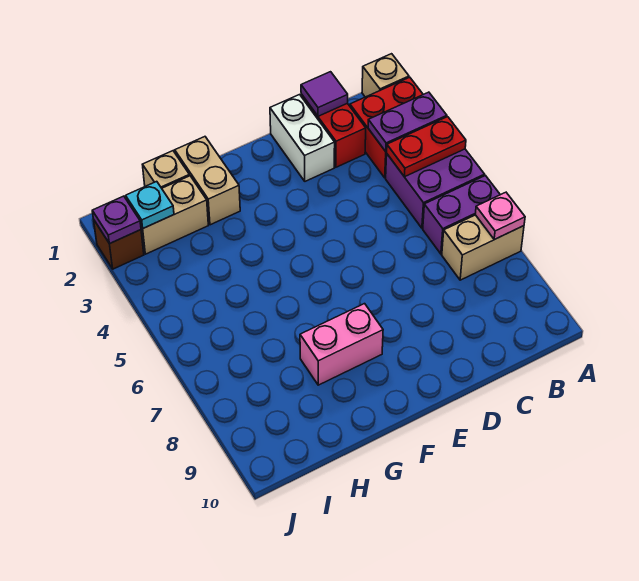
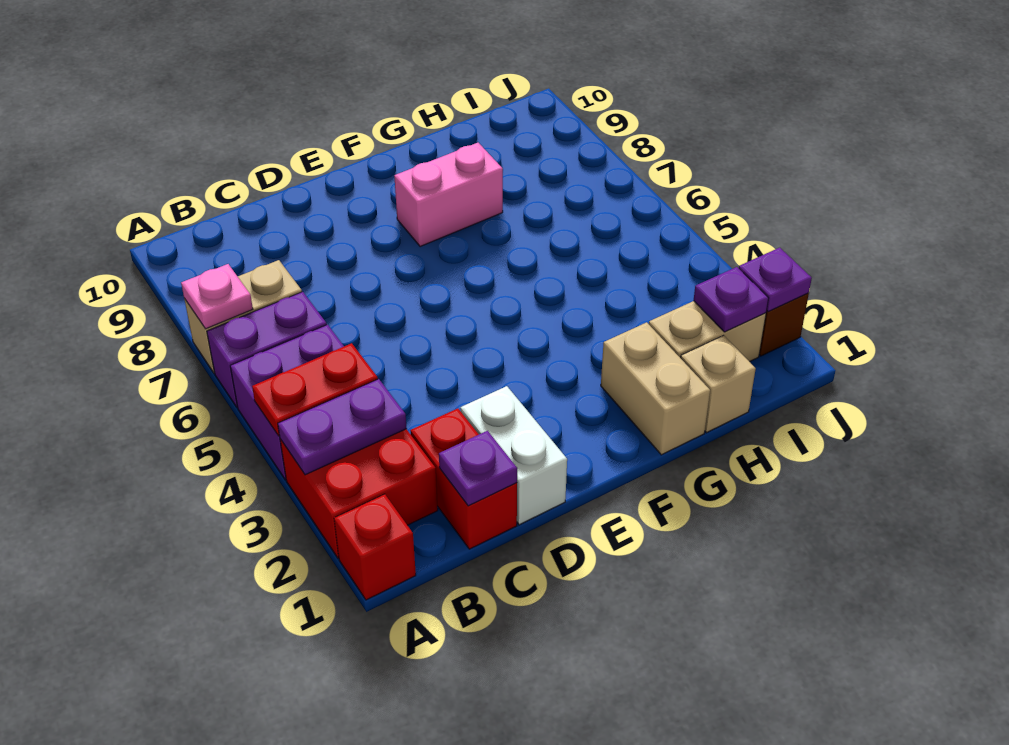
tan brick A1 level 1 -> red brick A1 level 1
purple tile C1 level 2 -> purple plate C1 level 2
cyan plate I2 level 2 -> purple plate I2 level 2

